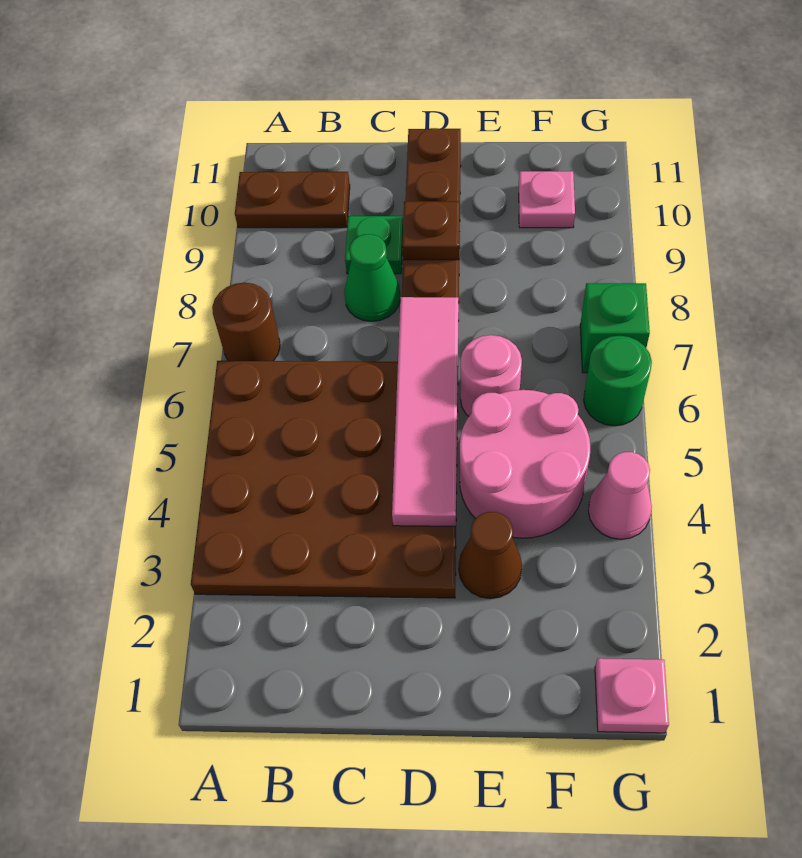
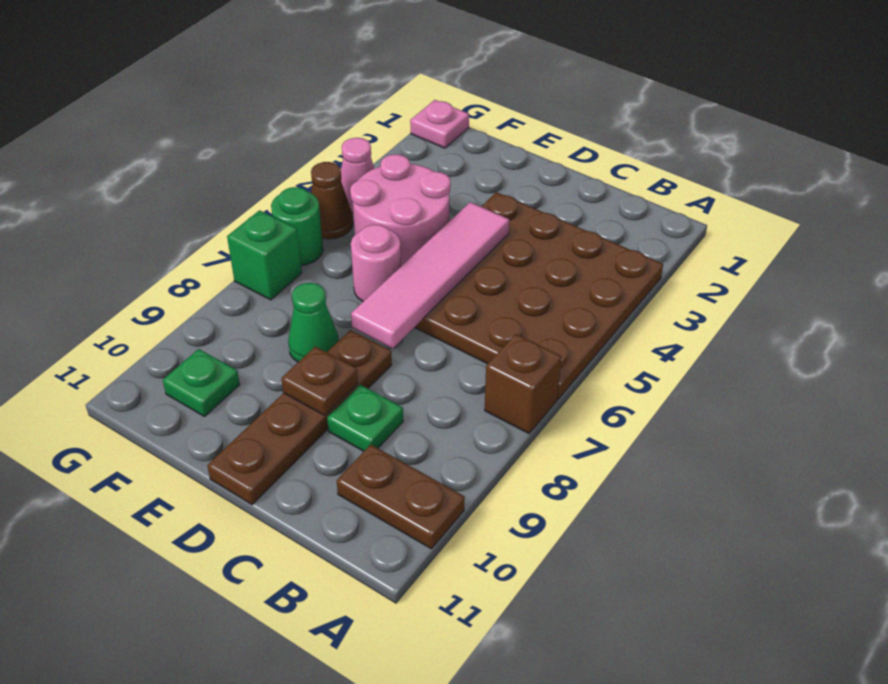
brown round brick A7 level 1 -> brown brick A7 level 1
green cone C8 level 1 -> green cone E8 level 1
brown cone E3 level 1 -> brown cone G5 level 1
pink plate F10 level 1 -> green plate F10 level 1

